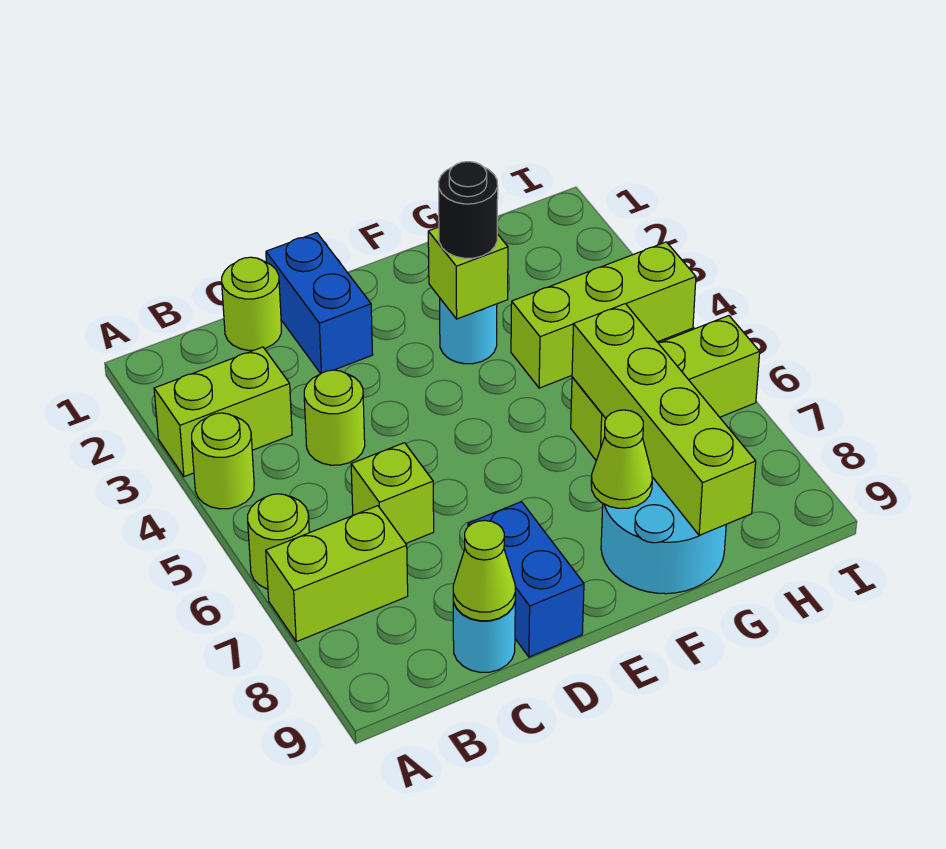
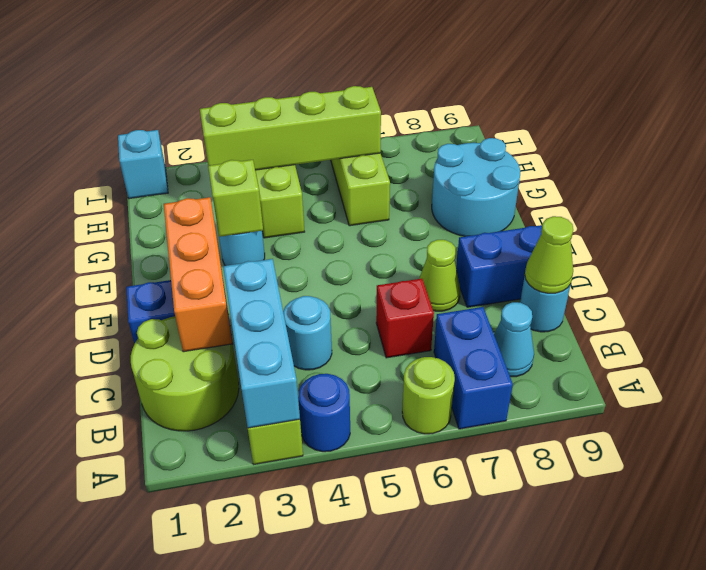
none -> cyan brick A3:C3 level 2
lime round brick A4 level 1 -> blue round brick A4 level 1
lime brick A7:B7 level 1 -> blue brick A7:B7 level 1
none -> cyan cone B8 level 1
lime round brick C1 level 1 -> lime round brick B1:C2 level 1
none -> orange brick C2:E2 level 2
lime round brick C4 level 1 -> cyan round brick C4 level 1
lime brick C6 level 1 -> red brick C6 level 1
black round brick F3 level 3 -> none
lime cone F8 level 2 -> lime cone D7 level 1
lime brick G6:G9 level 2 -> lime brick H3:H6 level 2
none -> cyan brick I1 level 1

